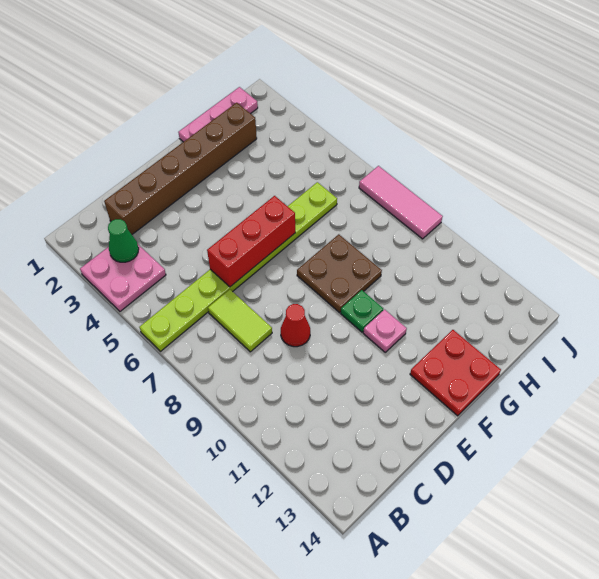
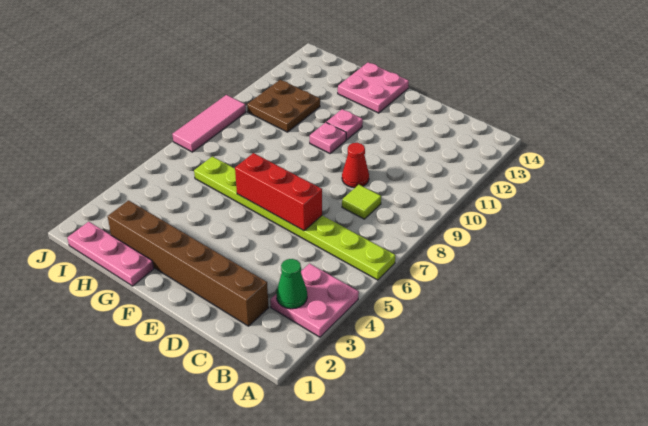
lime tile C7:C8 level 1 -> lime tile C8 level 1
brown plate F8:G9 level 1 -> brown plate H10:I11 level 1
green plate F10 level 1 -> pink plate F10 level 1
red plate F13:G14 level 1 -> pink plate F13:G14 level 1

